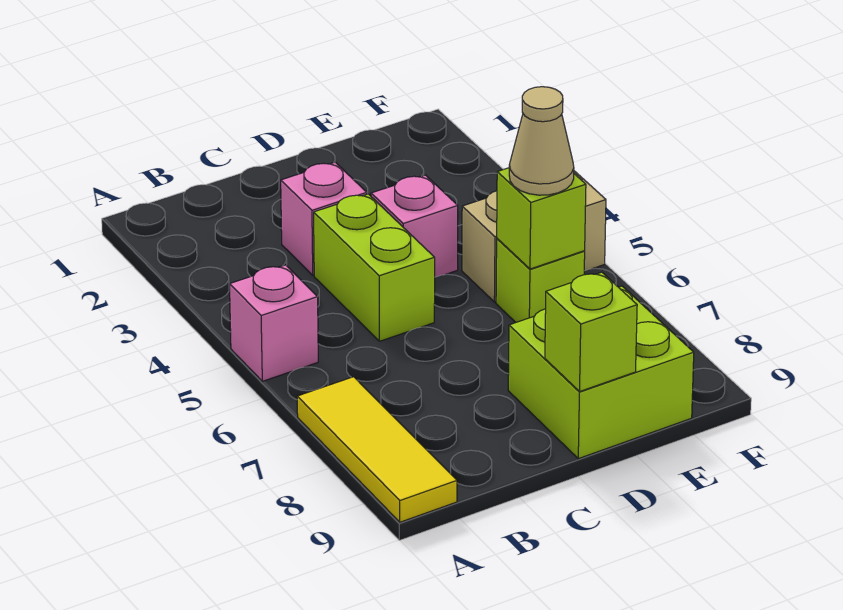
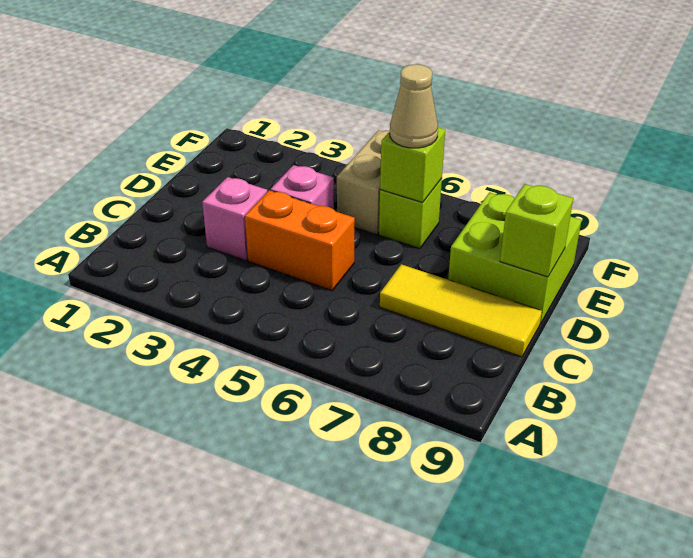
pink brick A5 level 1 -> none
yellow tile A7:A9 level 1 -> yellow tile C7:C9 level 1
lime brick C4:C5 level 1 -> orange brick C4:C5 level 1

